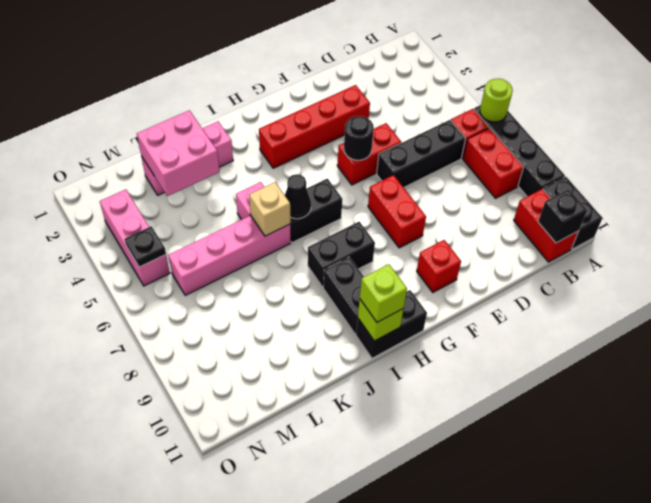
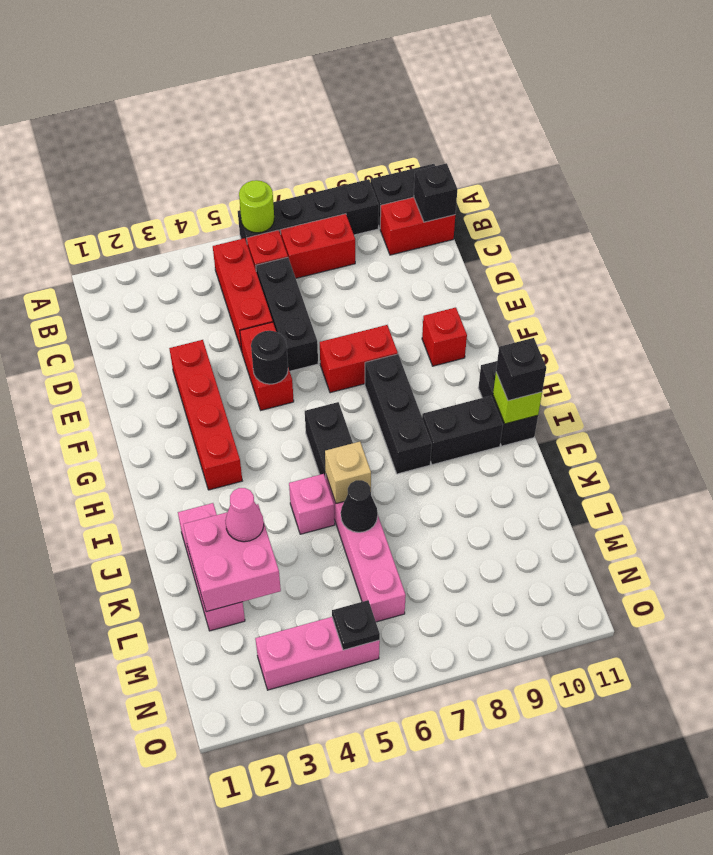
none -> red brick B5:D5 level 1
black brick H8:I8 level 1 -> black brick G8:I8 level 1
black cone I6 level 2 -> black cone K6 level 2
lime brick I11 level 3 -> black brick I11 level 3
none -> pink cone K3 level 3

